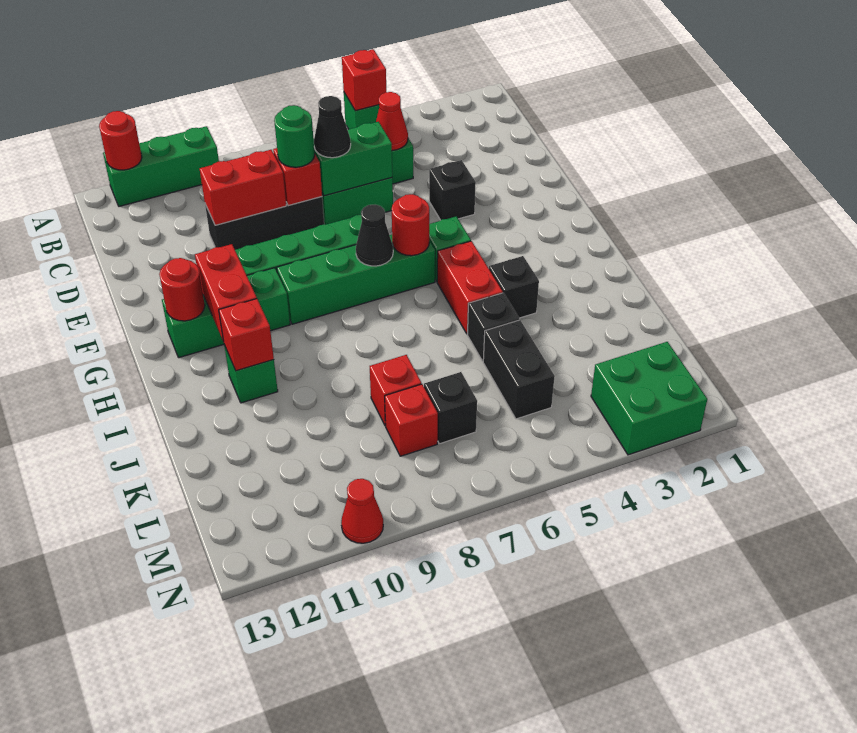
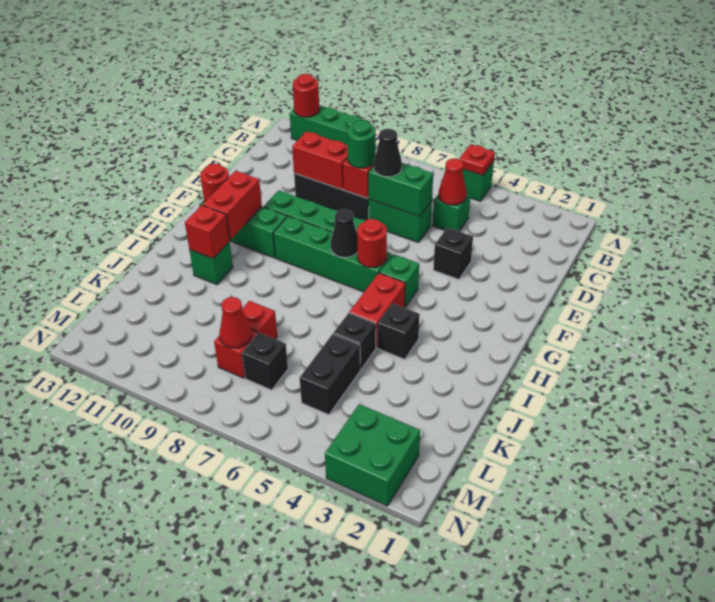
red brick A5 level 2 -> red plate A5 level 2
red cone N10 level 1 -> red cone L8 level 2

